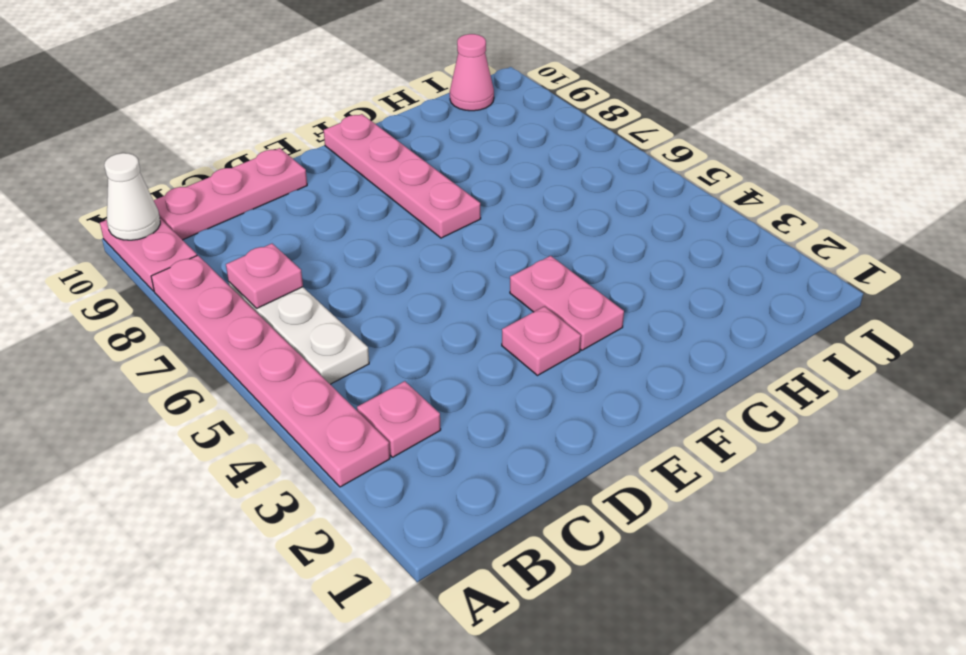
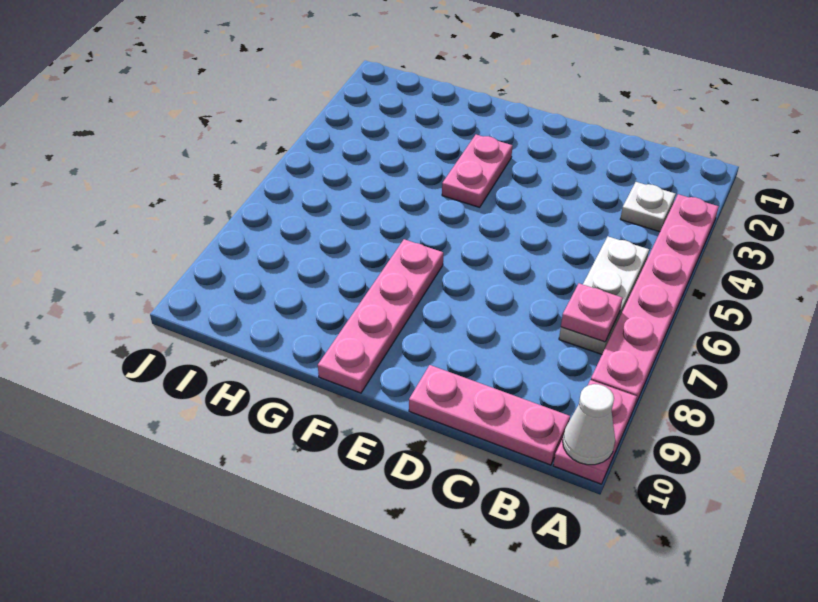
pink plate B3 level 1 -> white plate B3 level 1
pink plate E3 level 1 -> none
pink cone I10 level 1 -> none

